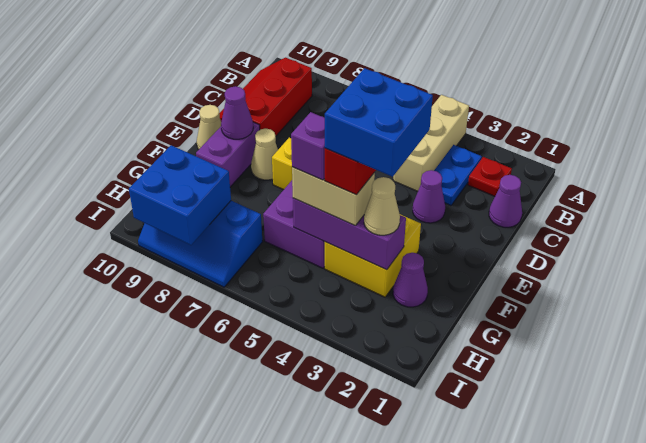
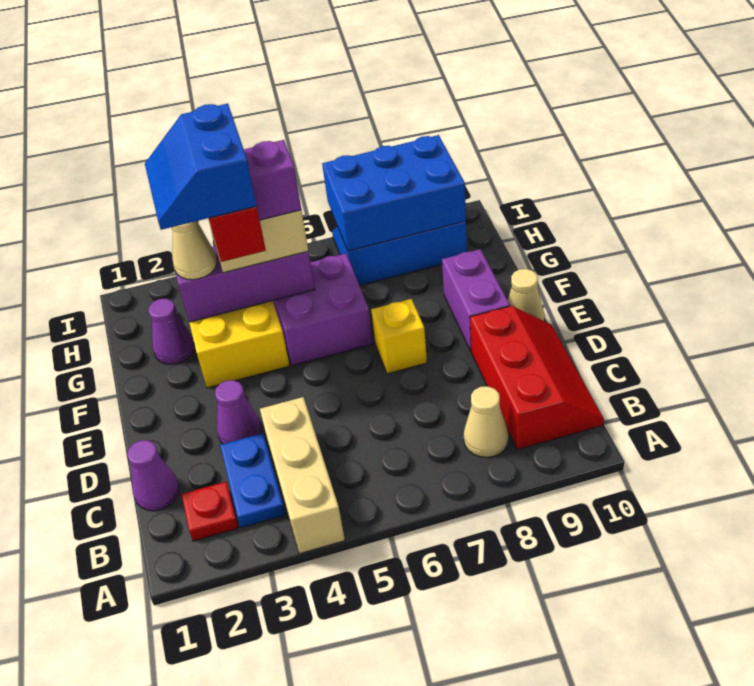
tan cone E8 level 1 -> tan cone B8 level 1
purple cone E9 level 2 -> none
blue brick F3:G4 level 5 -> blue slope F3:G4 level 5 top 4
blue brick H8:I9 level 2 -> blue brick H7:I9 level 2

